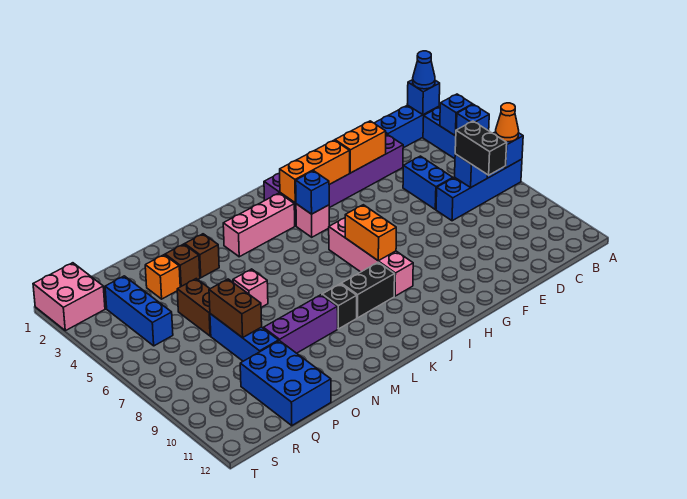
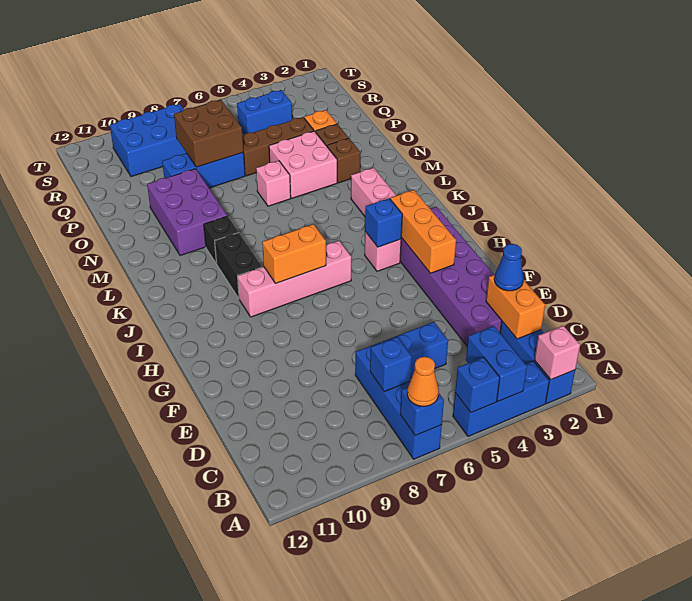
blue brick A2 level 2 -> pink brick A2 level 2
blue cone A2 level 3 -> blue cone D2 level 3
blue brick A4 level 2 -> blue brick A4:B4 level 2
black brick C7:C8 level 3 -> none
orange brick E3:F3 level 2 -> orange brick C2:D2 level 2
purple brick M9:O9 level 1 -> purple brick M9:O10 level 1
brown brick P5:P6 level 1 -> brown brick P4:P6 level 1
brown brick P7:P8 level 2 -> brown brick P7:Q8 level 2
blue brick P10:Q12 level 1 -> blue brick R8:S10 level 1
blue brick R3:R5 level 1 -> blue brick R4:R5 level 1
pink brick S1:T2 level 1 -> pink brick N4:O5 level 1

